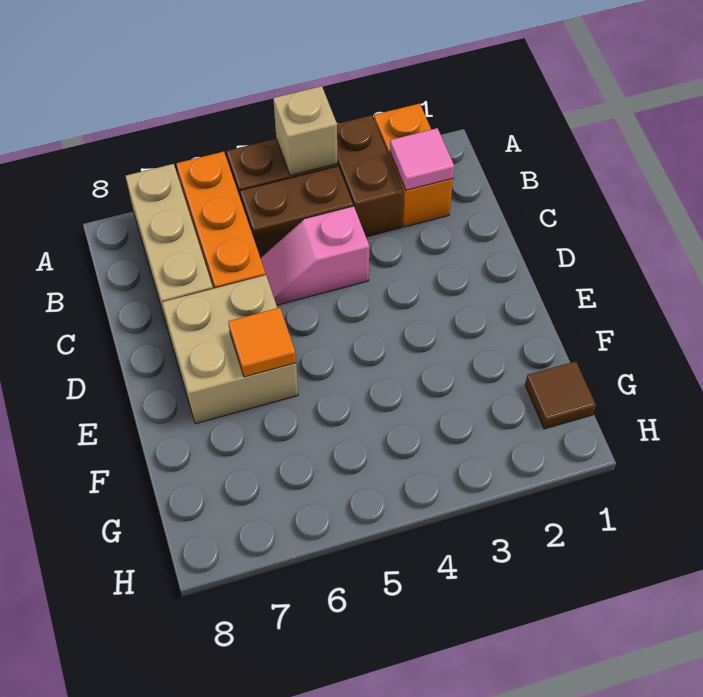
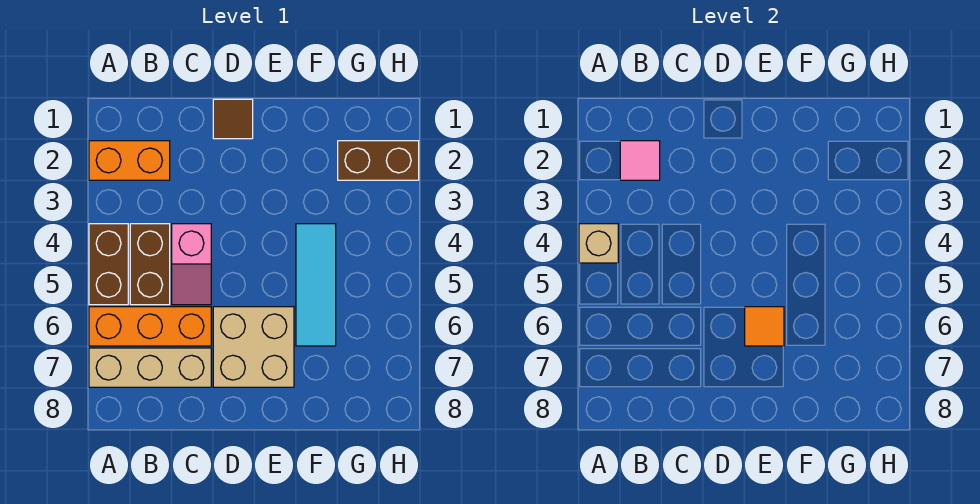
brown brick A3:B3 level 1 -> brown brick G2:H2 level 1
none -> cyan tile F4:F6 level 1
brown tile G1 level 1 -> brown tile D1 level 1

